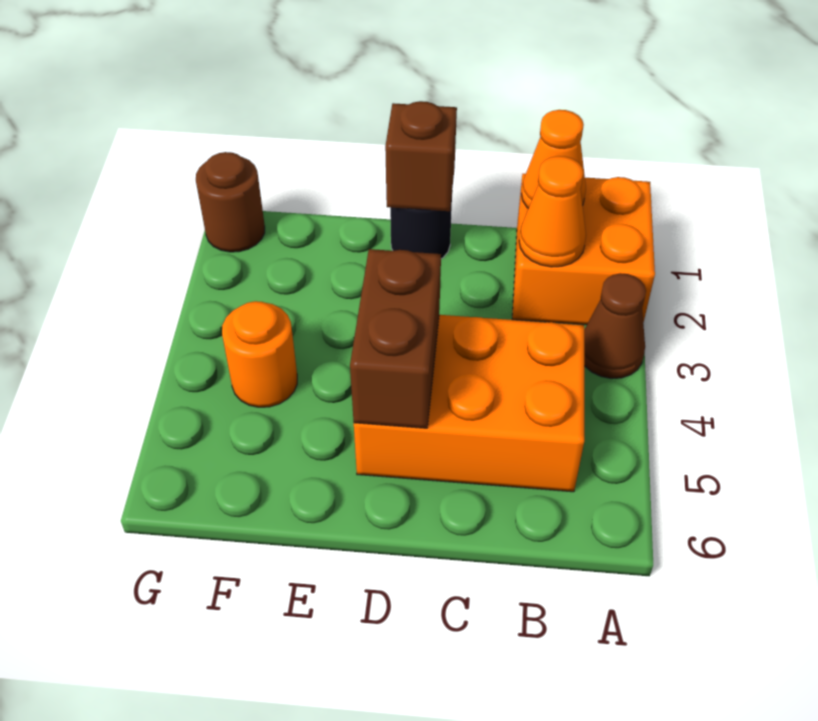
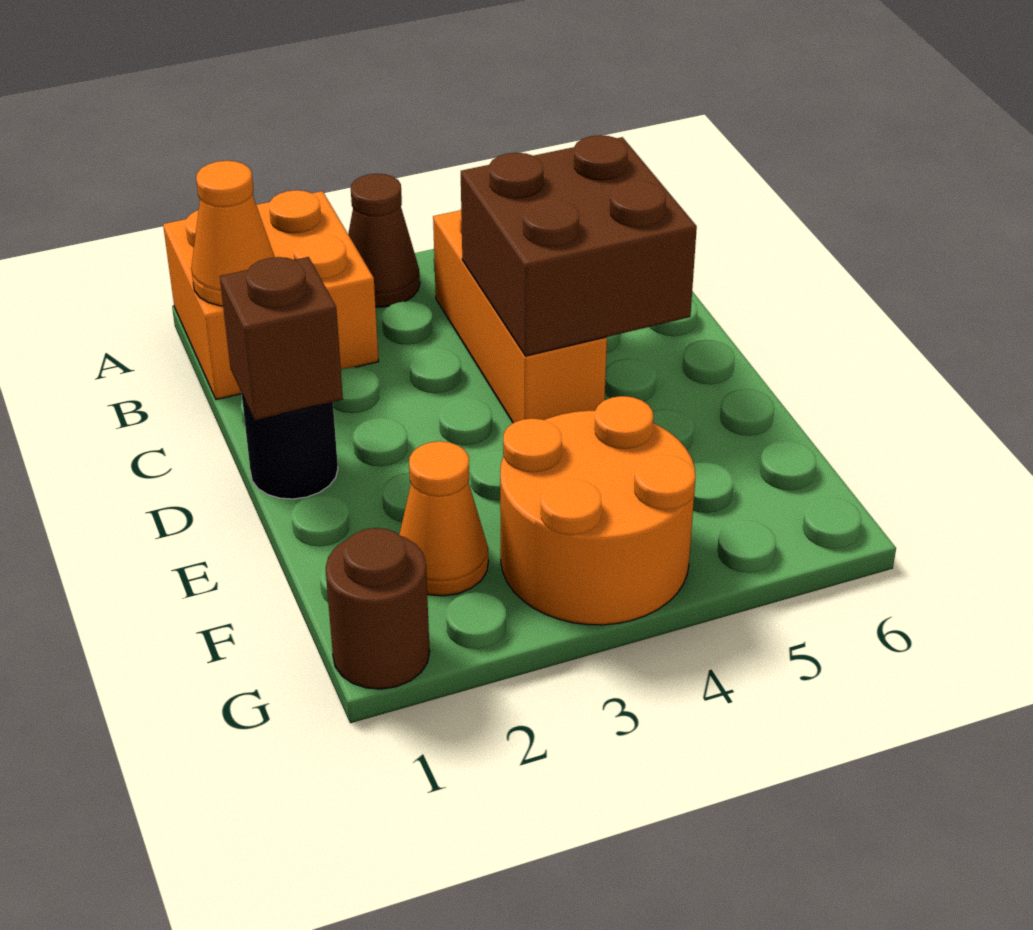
orange cone B2 level 2 -> orange cone F2 level 1
orange brick B4:D5 level 1 -> orange brick B4:D4 level 1
brown brick D4:D5 level 2 -> brown brick C4:D5 level 2
orange round brick F4 level 1 -> orange round brick F3:G4 level 1

